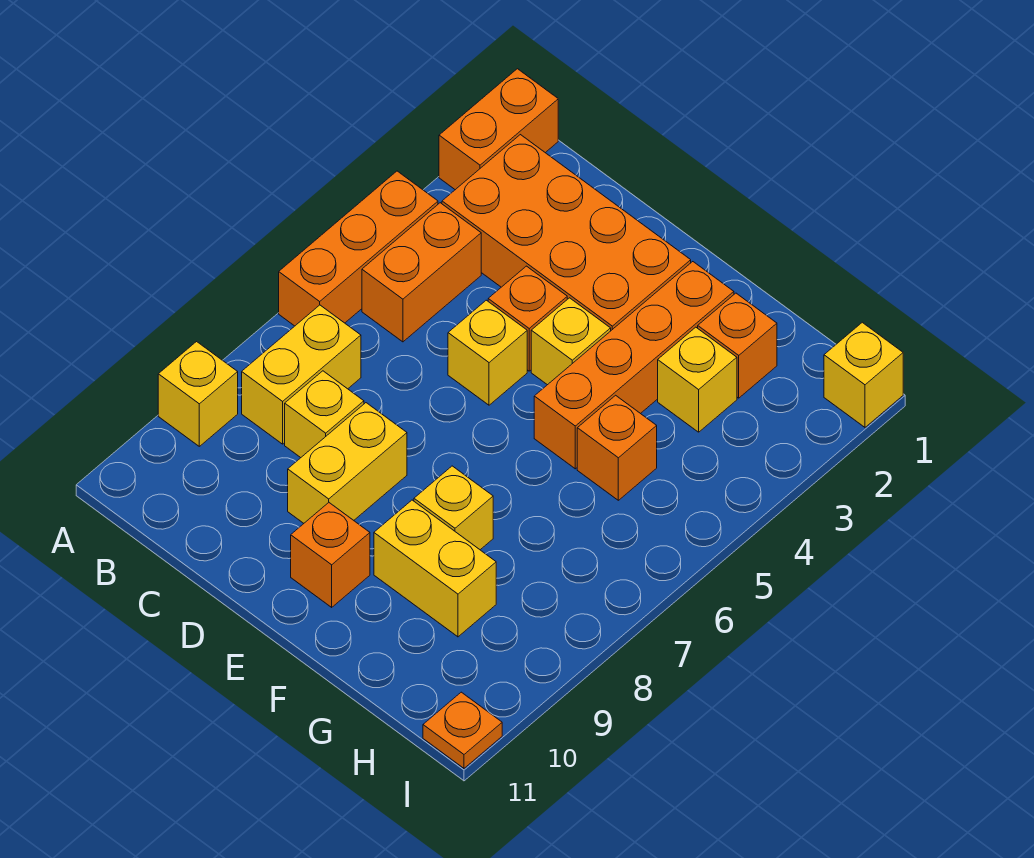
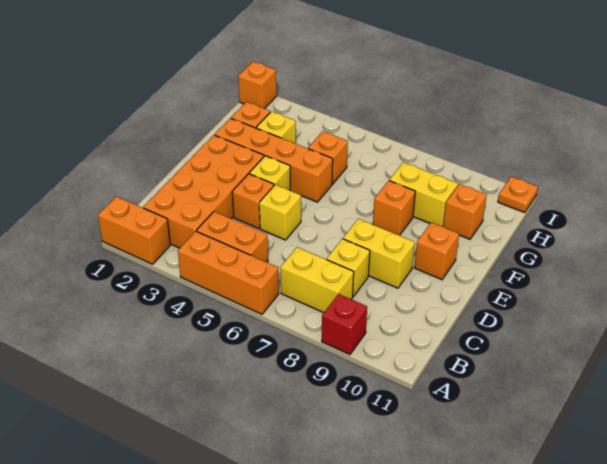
yellow brick A9 level 1 -> red brick A9 level 1
yellow brick F8 level 1 -> orange brick F8 level 1
yellow brick F9:G9 level 1 -> yellow brick G8:G9 level 1
none -> orange brick G10 level 1
yellow brick I1 level 1 -> orange brick I1 level 1

